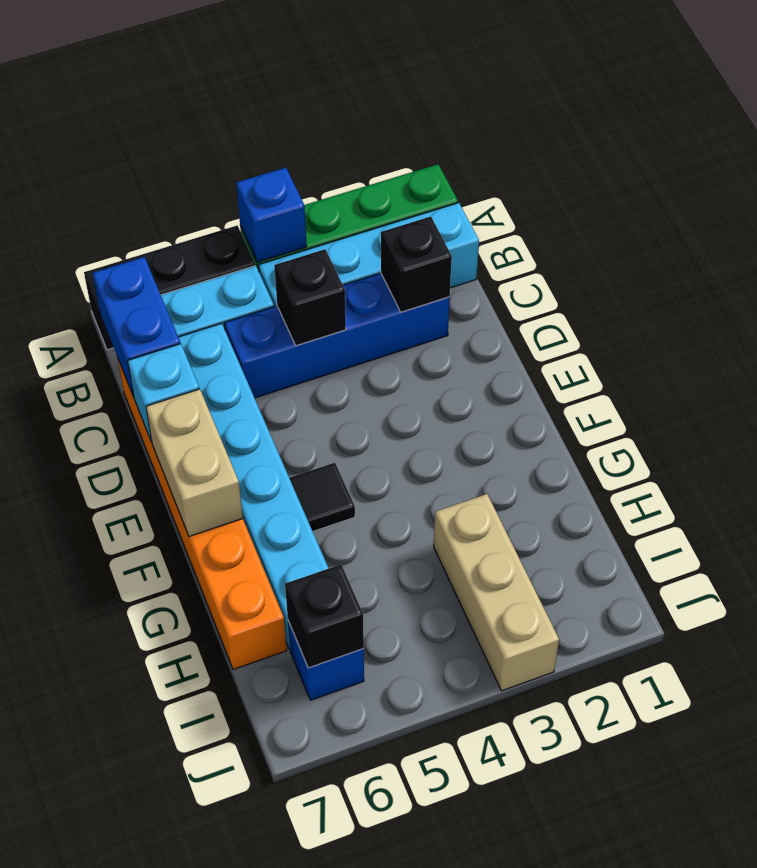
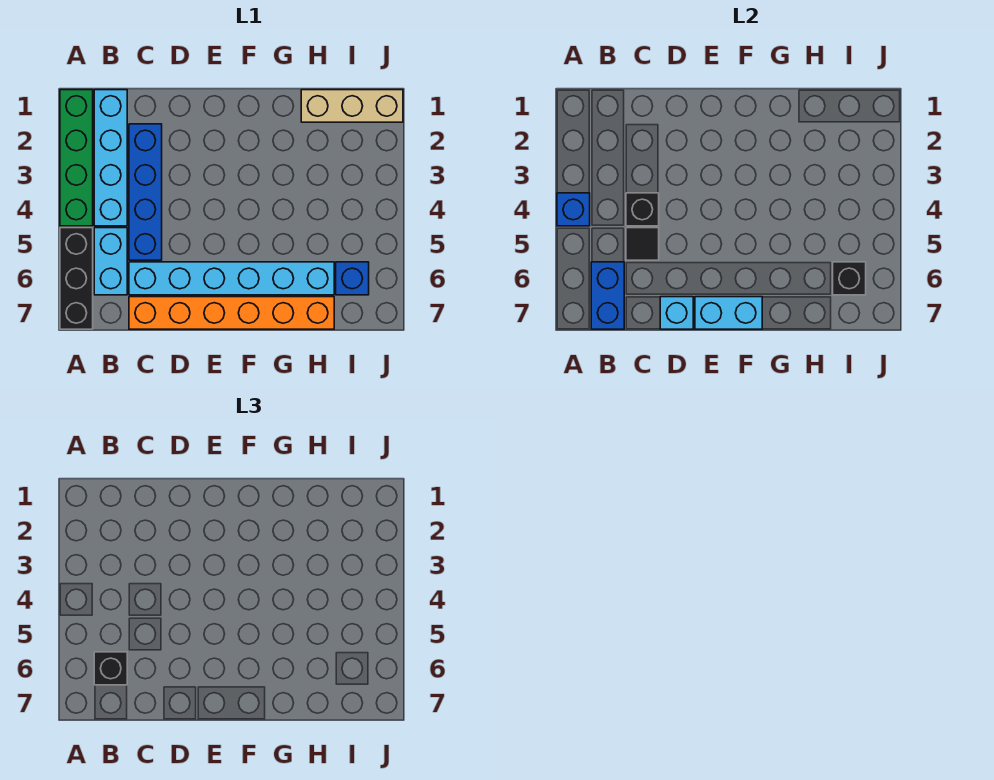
blue brick B7:C7 level 2 -> blue brick B6:B7 level 2
black brick C2 level 2 -> black brick B6 level 3
tan brick E7:F7 level 2 -> cyan brick E7:F7 level 2
black tile F5 level 1 -> black tile C5 level 2
tan brick H3:J3 level 1 -> tan brick H1:J1 level 1

